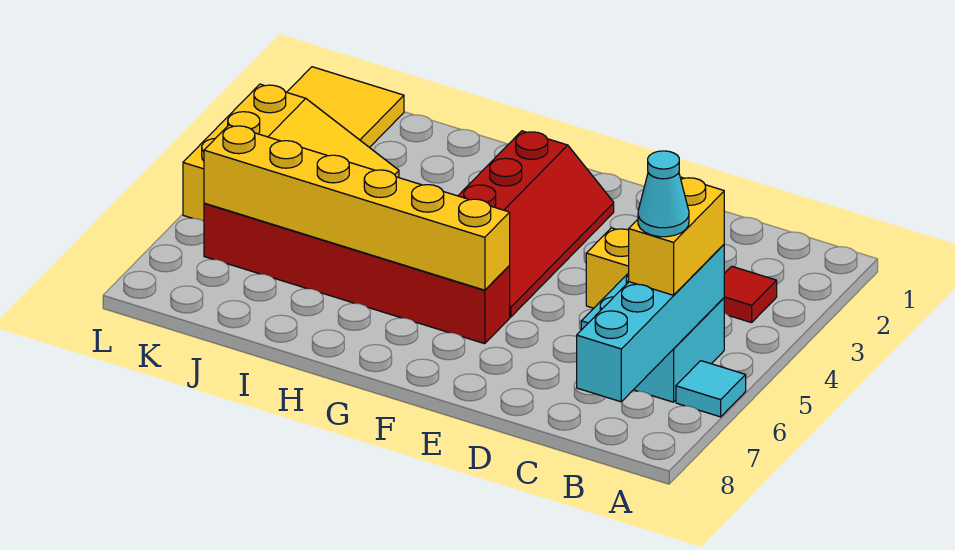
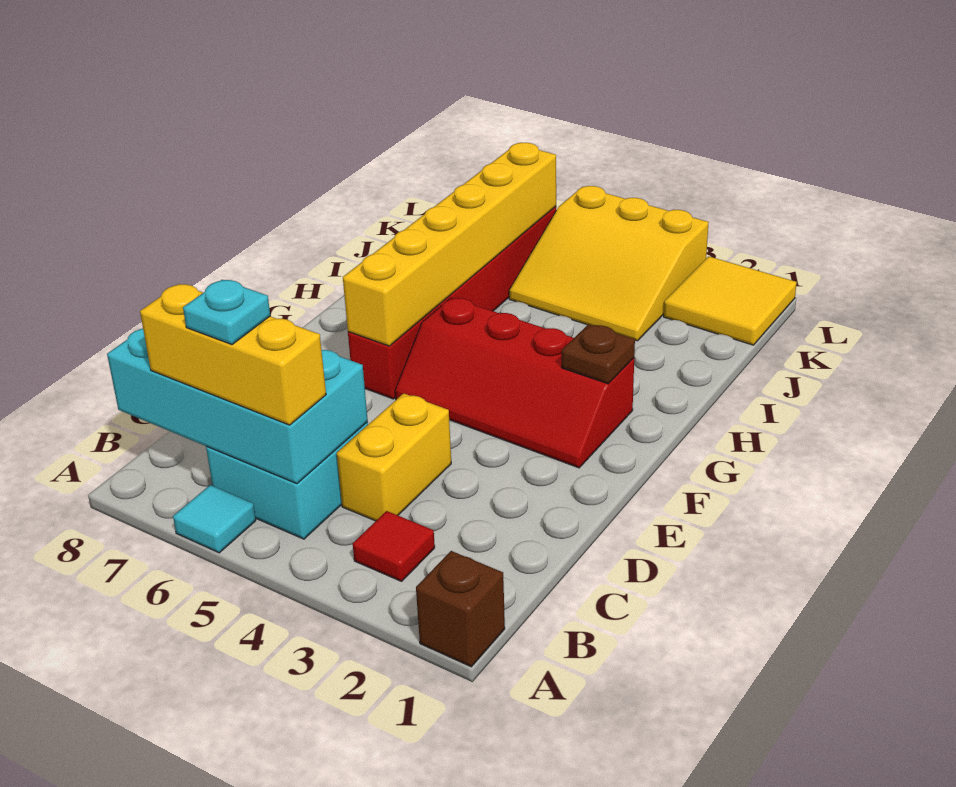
none -> brown brick A1 level 1
cyan brick B5:B8 level 2 -> cyan brick B5:C8 level 2
yellow brick B5:B6 level 3 -> yellow brick B5:B7 level 3
cyan cone B6 level 4 -> cyan plate B6 level 4
none -> brown plate G2 level 2

